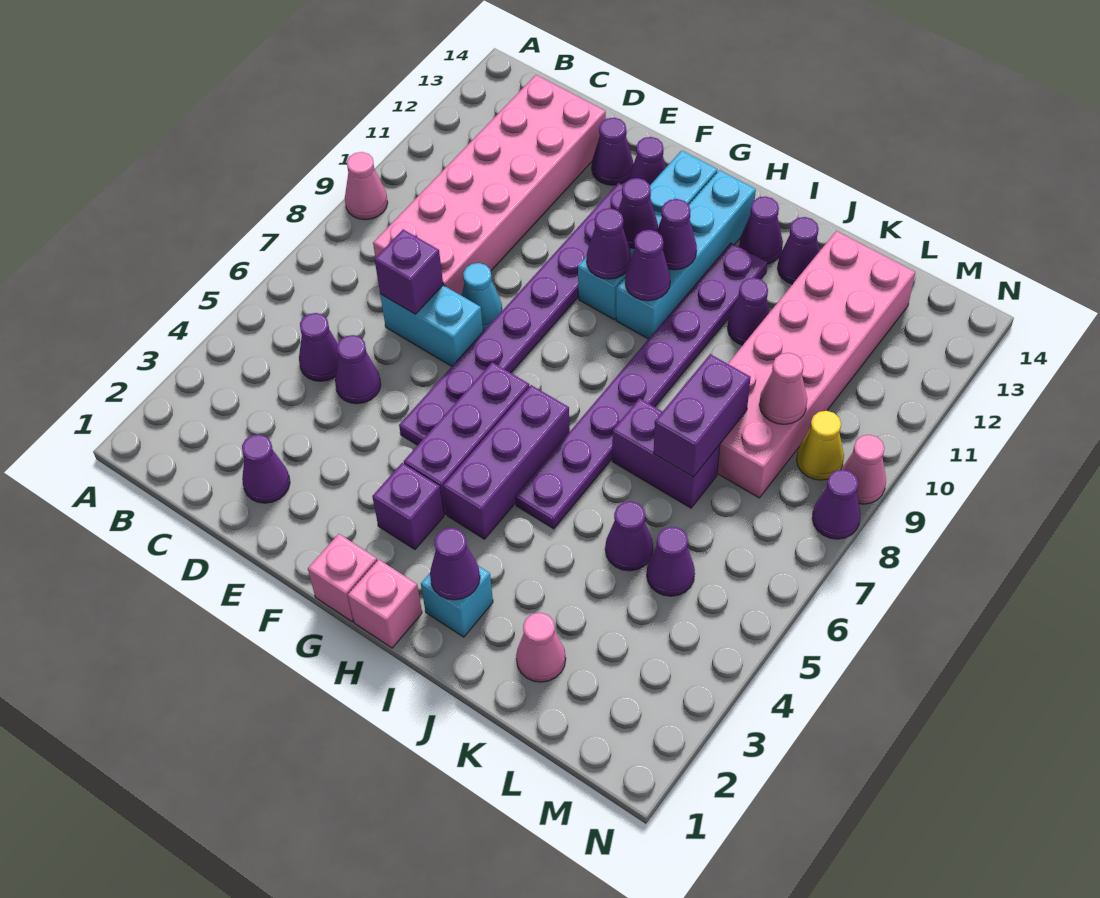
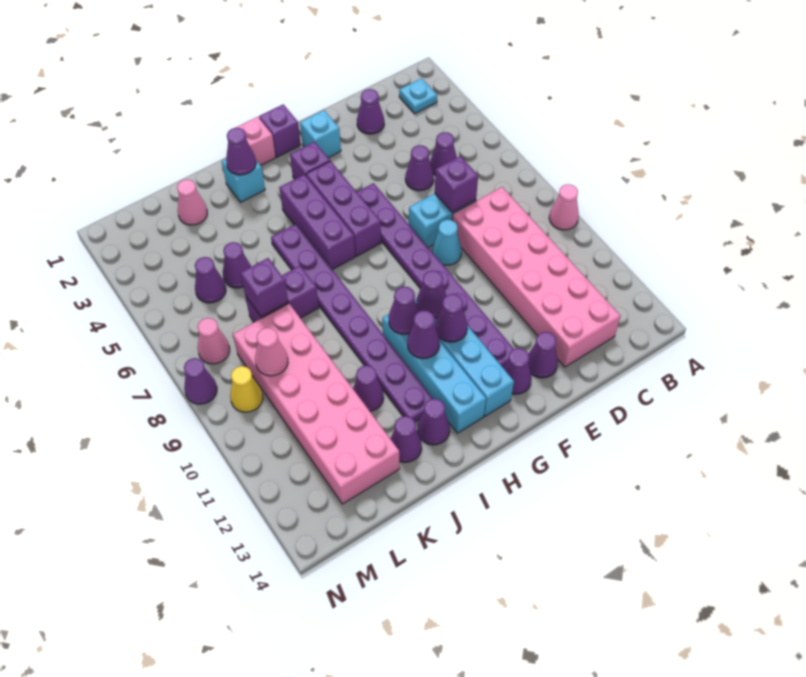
none -> cyan plate B2 level 1
none -> cyan brick F2 level 1
pink brick G1 level 1 -> purple brick G1 level 1
purple brick K7:K8 level 2 -> purple brick K7 level 2
pink cone N9 level 1 -> pink cone M7 level 1

